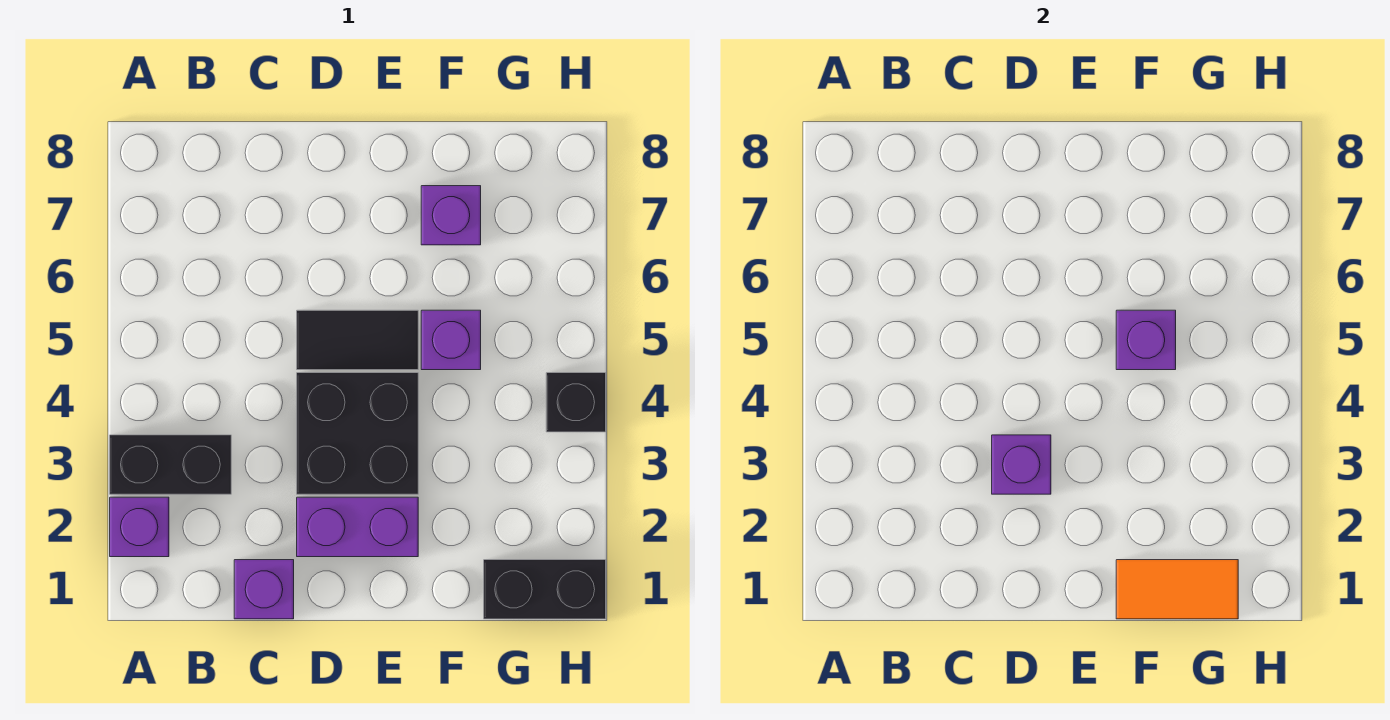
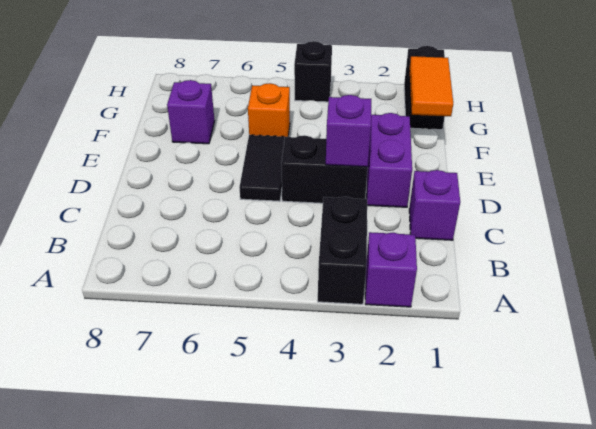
black brick D3:E4 level 1 -> black brick D3:D4 level 1
purple brick F5 level 1 -> orange brick F5 level 1
purple brick F5 level 2 -> none

